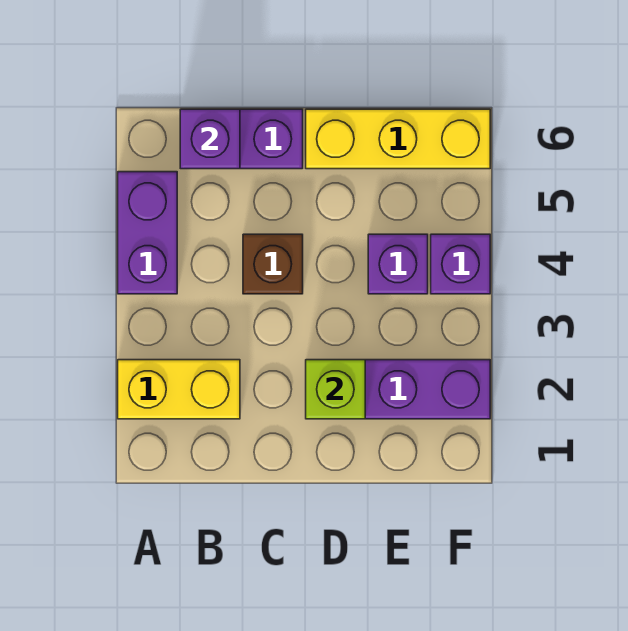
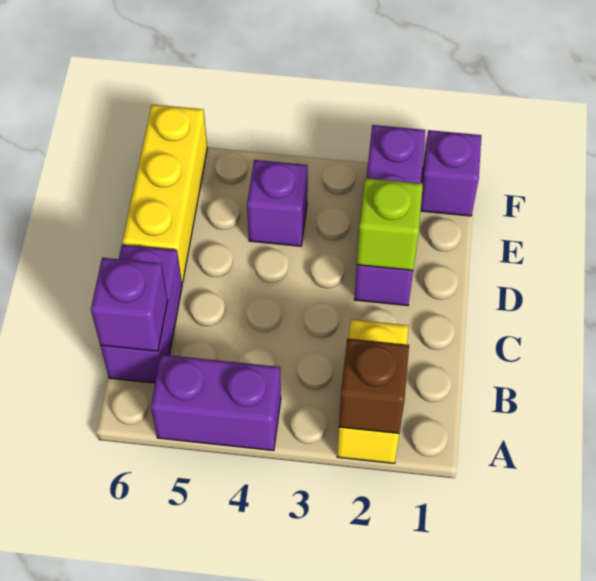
brown brick C4 level 1 -> brown brick A2 level 2
purple brick F4 level 1 -> purple brick F1 level 1

